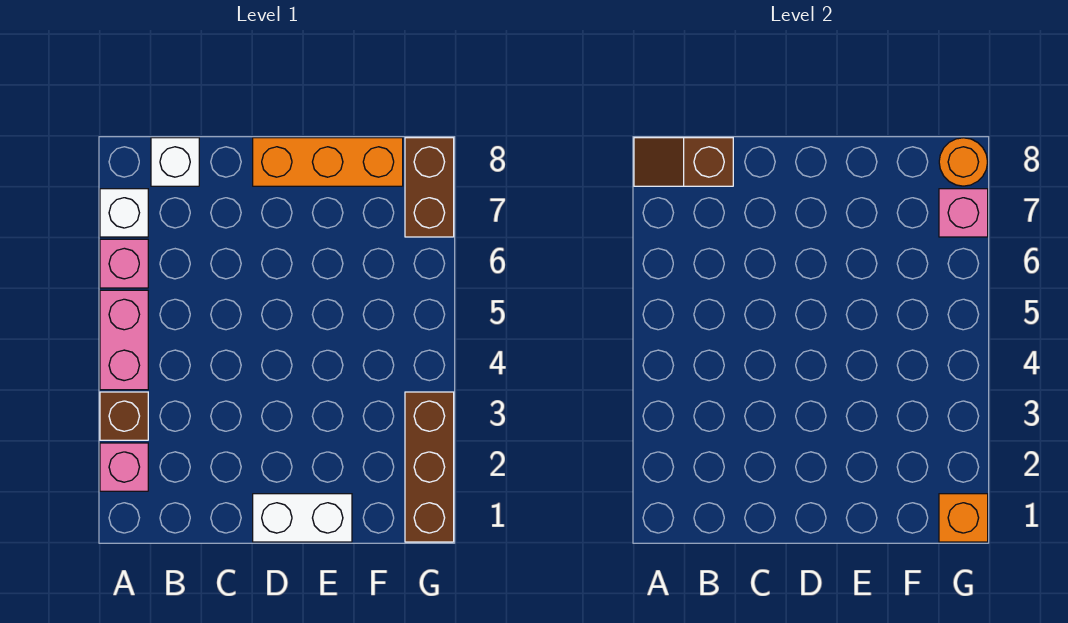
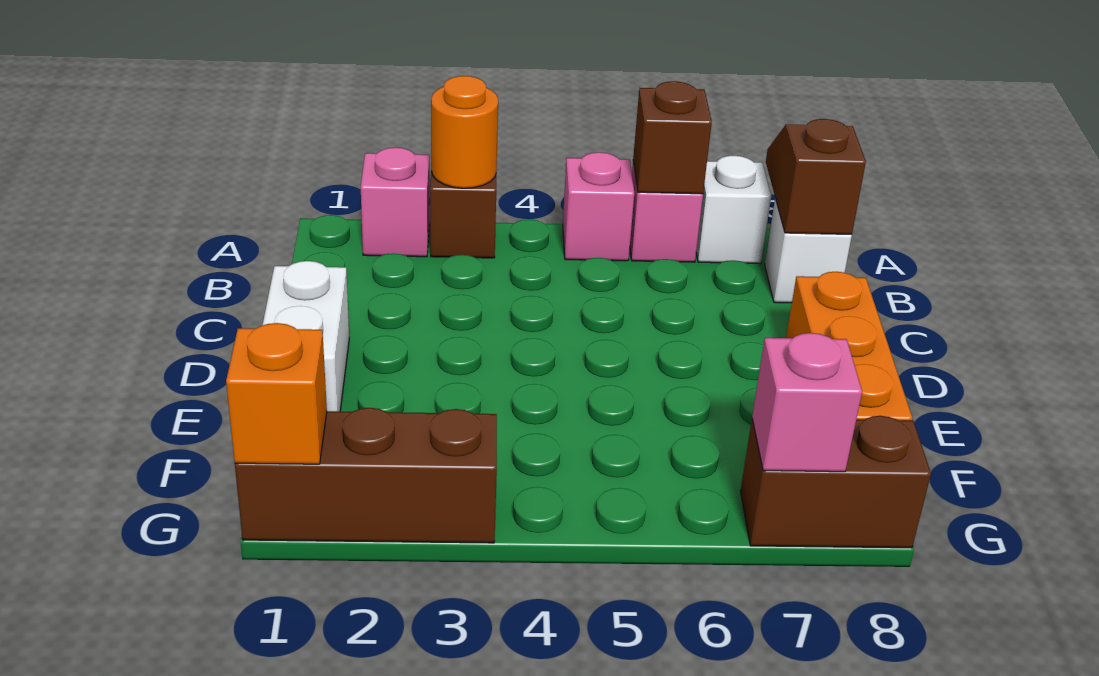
pink brick A4:A5 level 1 -> pink brick A5 level 1
none -> brown brick A6 level 2
orange round brick G8 level 2 -> orange round brick A3 level 2

